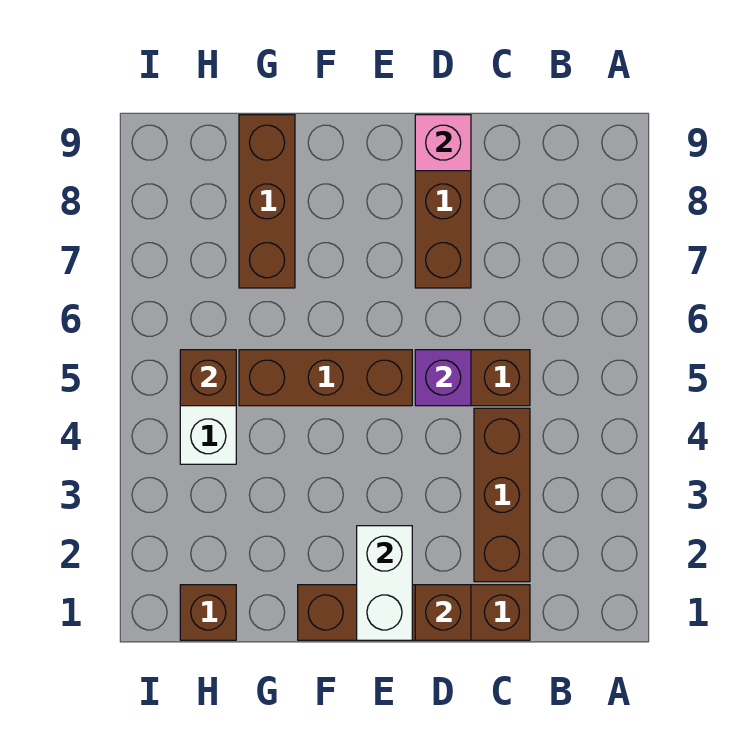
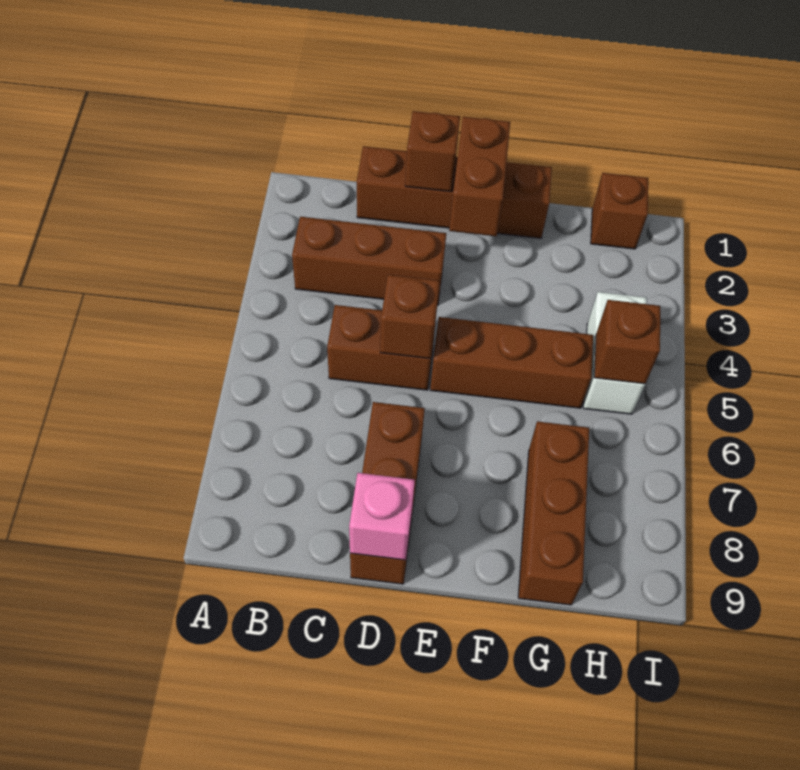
brown brick C2:C4 level 1 -> brown brick B3:D3 level 1
purple brick D5 level 2 -> brown brick D5 level 2
white brick E1:E2 level 2 -> brown brick E1:E2 level 2

